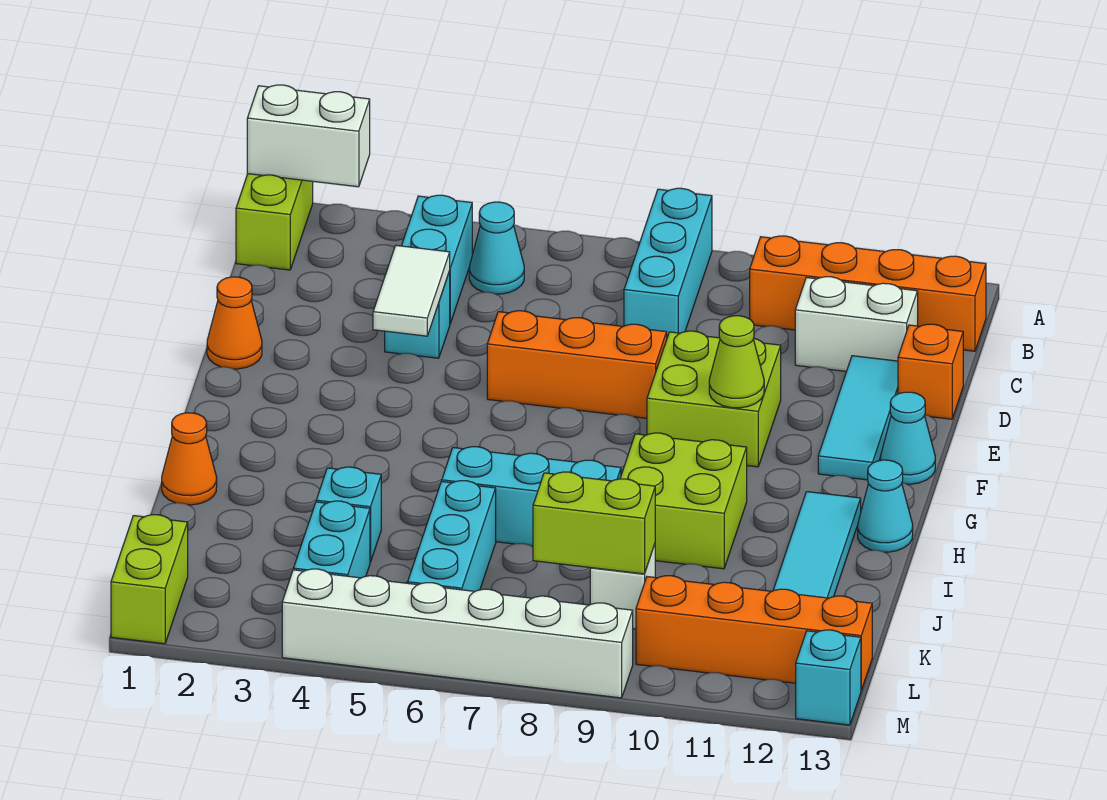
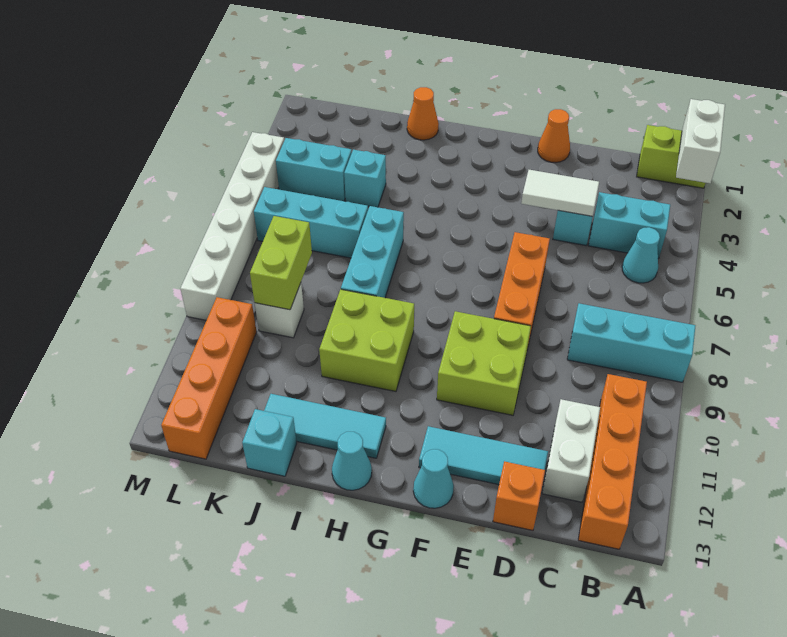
lime cone F10 level 2 -> none
lime brick L1:M1 level 1 -> none
cyan brick M13 level 1 -> cyan brick J13 level 1

